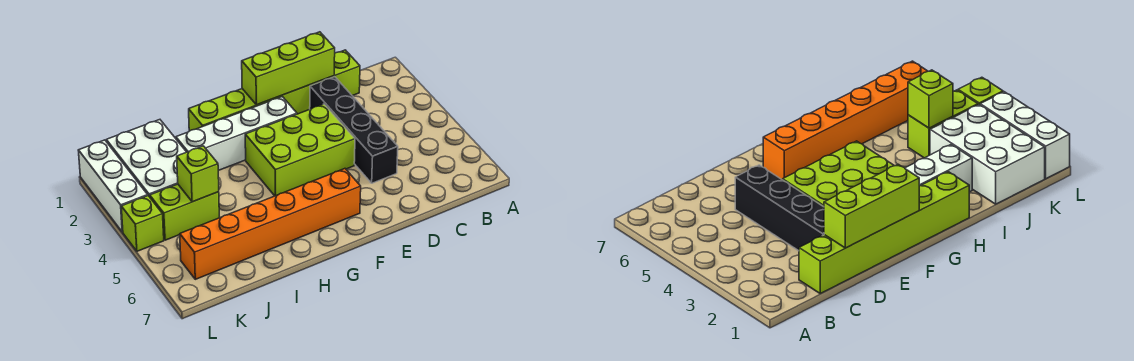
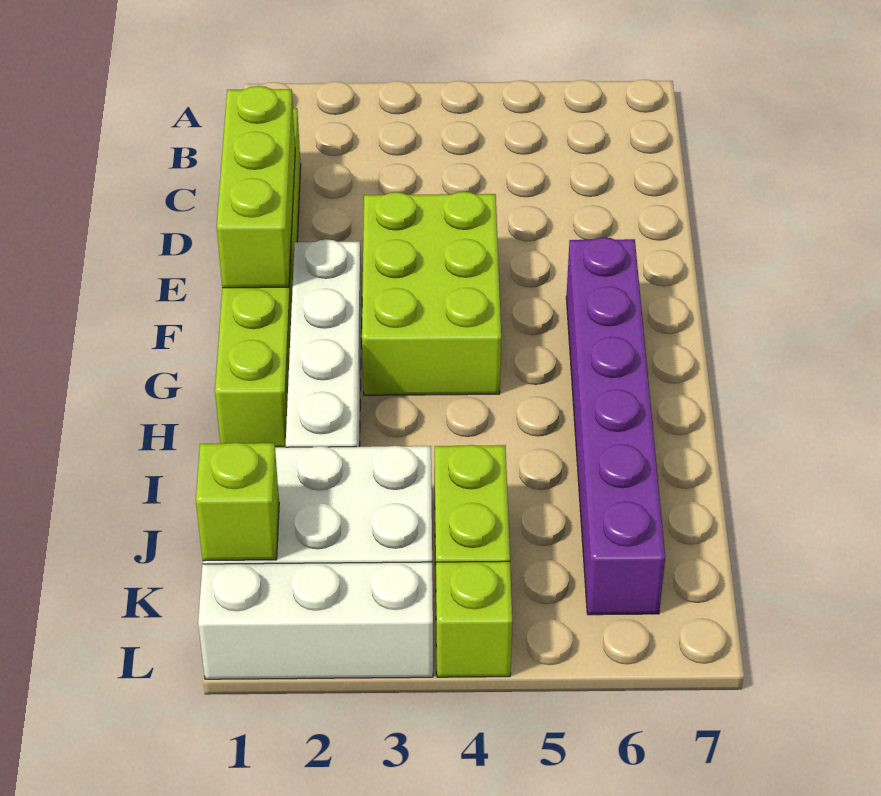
black brick D2:D5 level 1 -> none
orange brick F6:K6 level 1 -> purple brick F6:K6 level 1
lime brick J4 level 2 -> lime brick K1 level 2

